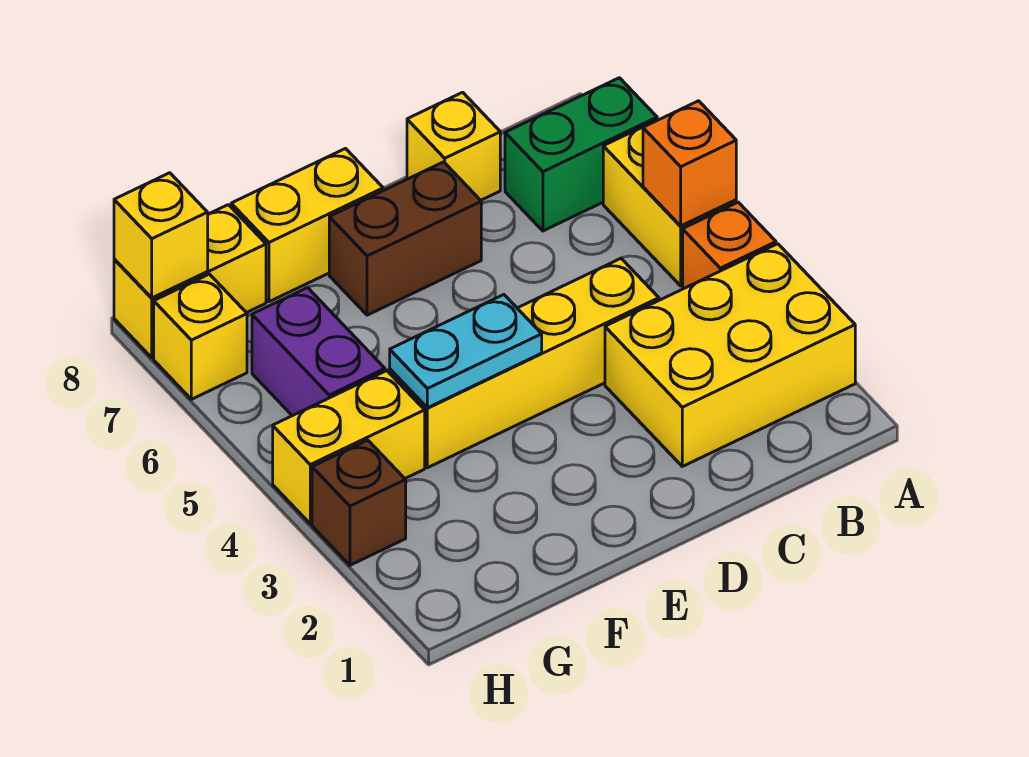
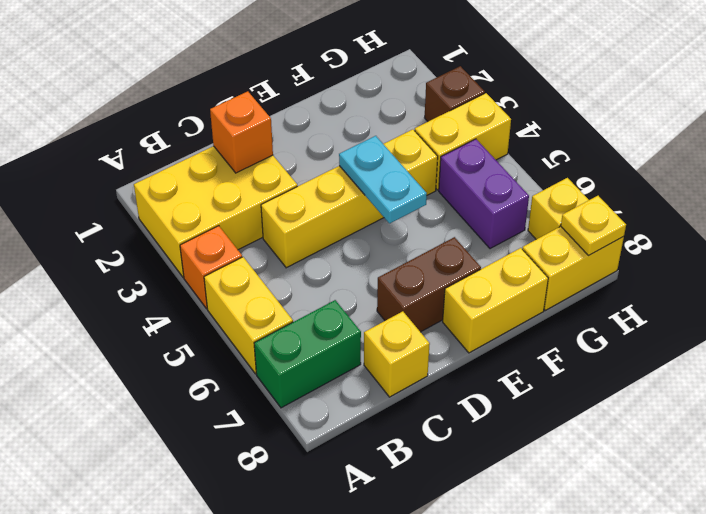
orange brick A5 level 2 -> orange brick C2 level 2
cyan plate E4:F4 level 2 -> cyan plate E4:E5 level 2
yellow brick H8 level 2 -> yellow plate H8 level 2

